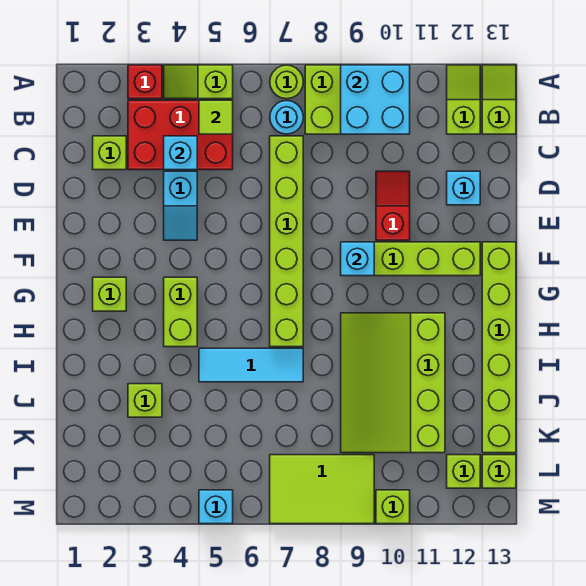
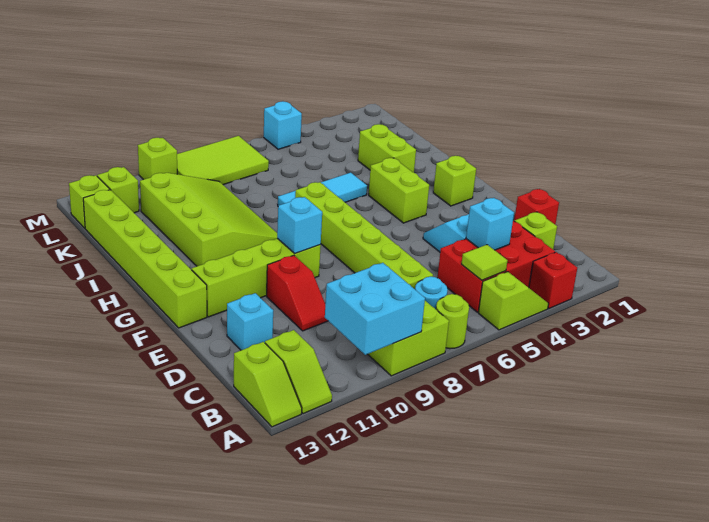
none -> red brick D1 level 1
lime brick J3 level 1 -> lime brick I3:J3 level 1

